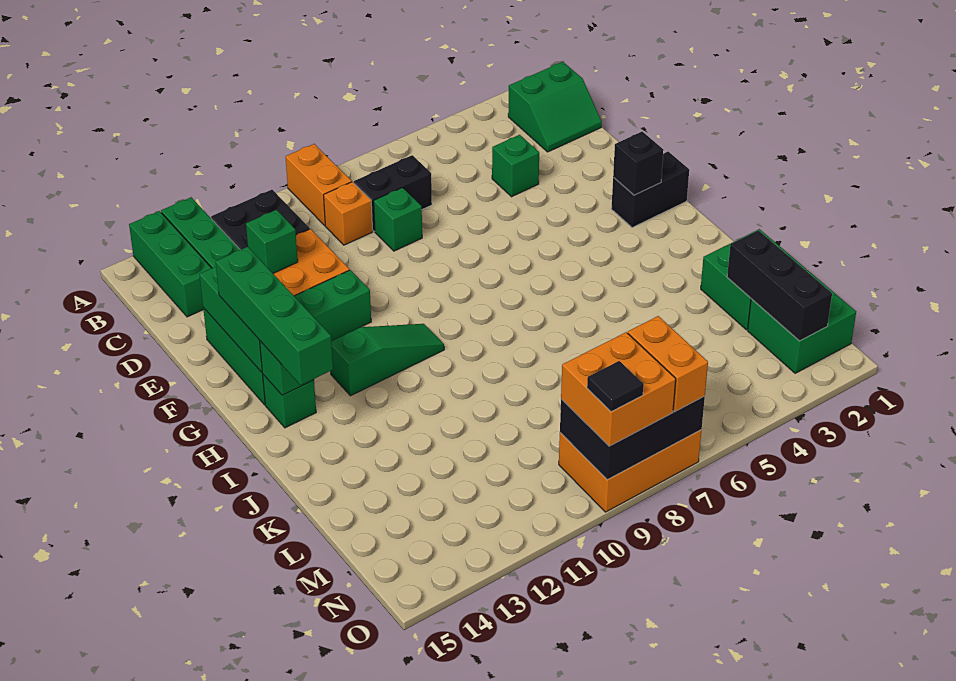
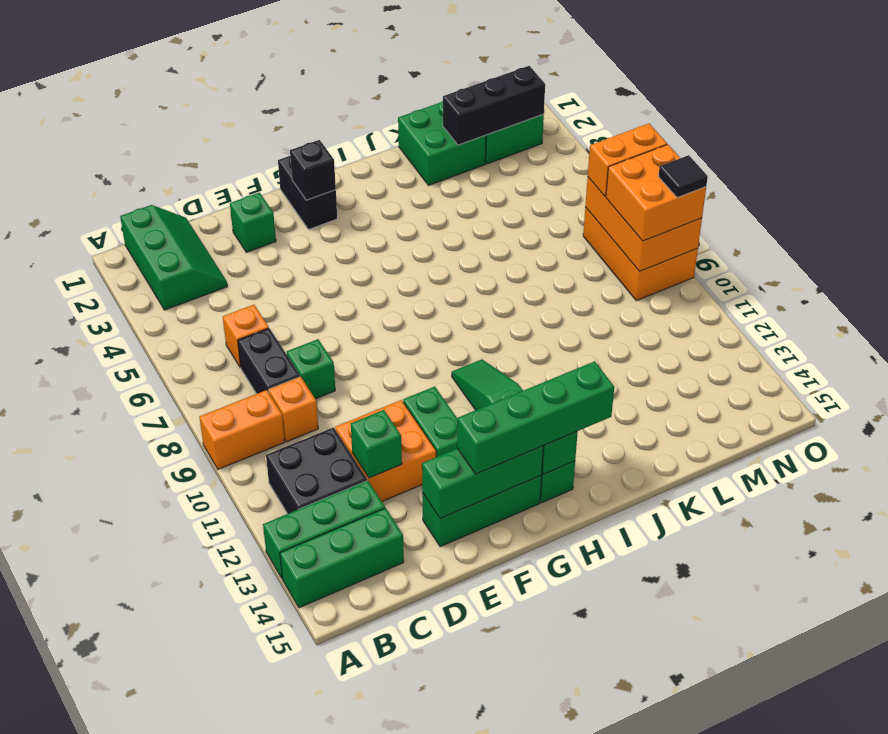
green slope B1:C2 level 1 top B -> green slope B1:C3 level 1 top B
none -> orange brick C6 level 1
green brick D4 level 1 -> green brick E2 level 1
black brick N7:O9 level 2 -> orange brick N7:O9 level 2

